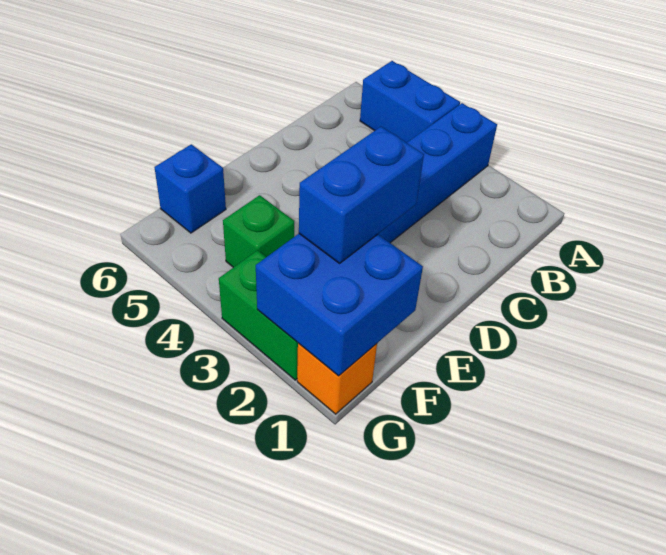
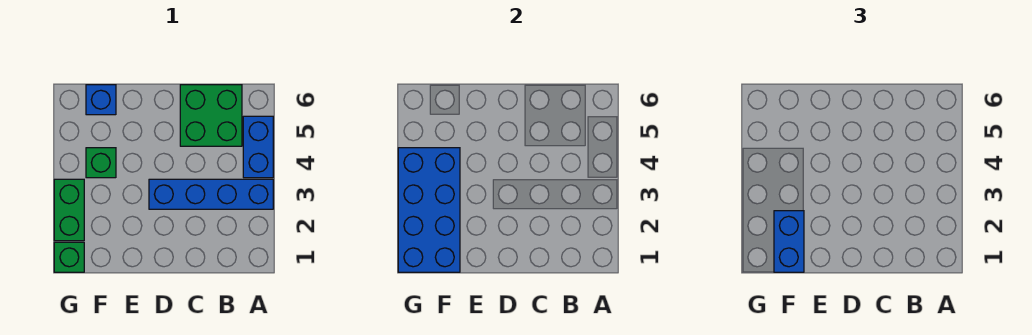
none -> green brick B5:C6 level 1
blue brick E2:F2 level 3 -> blue brick F1:F2 level 3
blue brick F1:G2 level 2 -> blue brick F1:G4 level 2
orange brick G1 level 1 -> green brick G1 level 1

